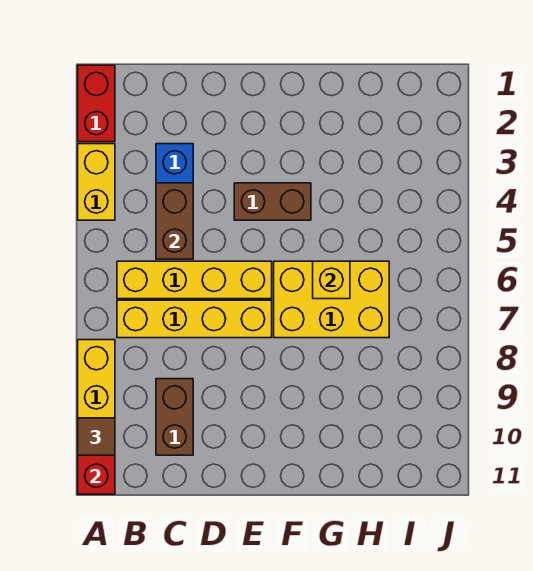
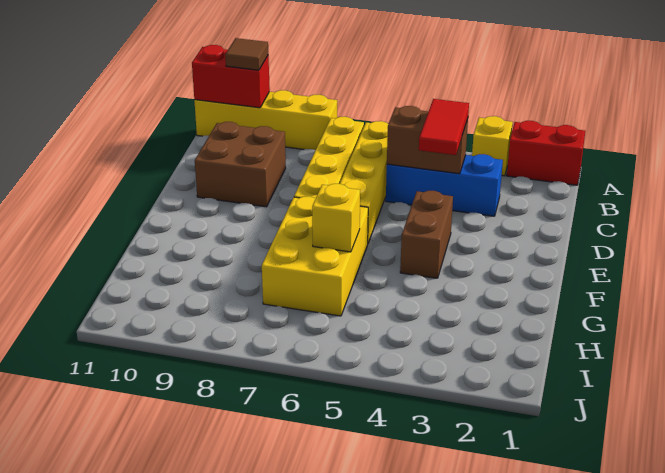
yellow brick A3:A4 level 1 -> yellow brick A3 level 1
none -> red tile C4:D4 level 3
brown brick C9:C10 level 1 -> brown brick C9:D10 level 1

